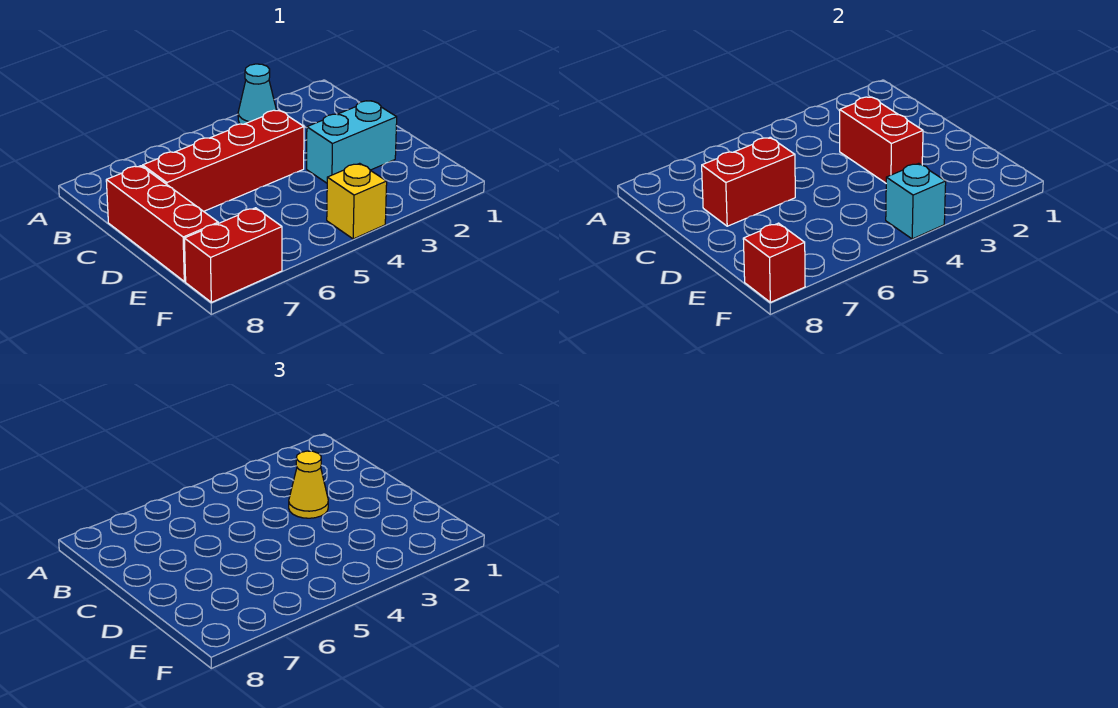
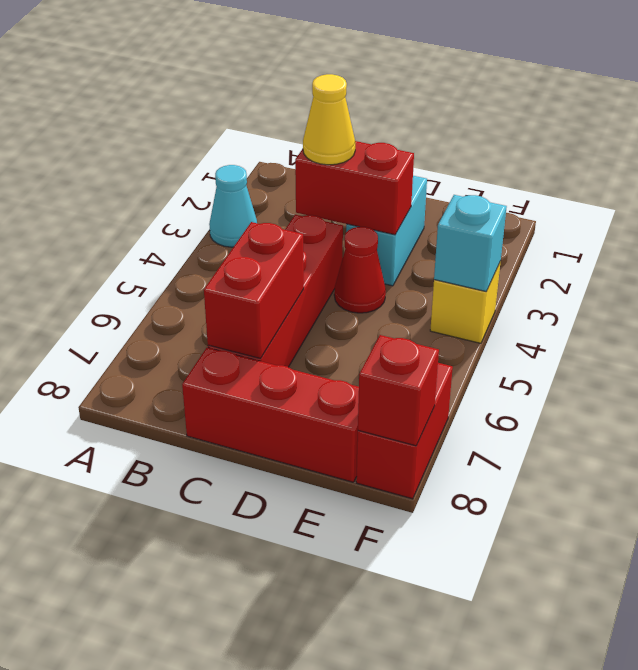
none -> red cone D4 level 1

